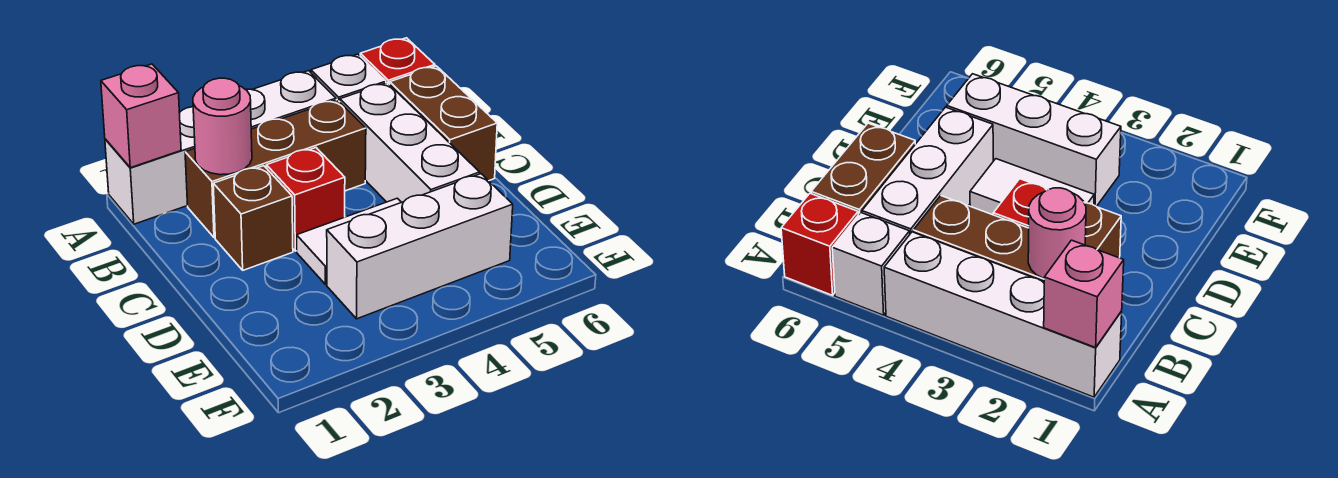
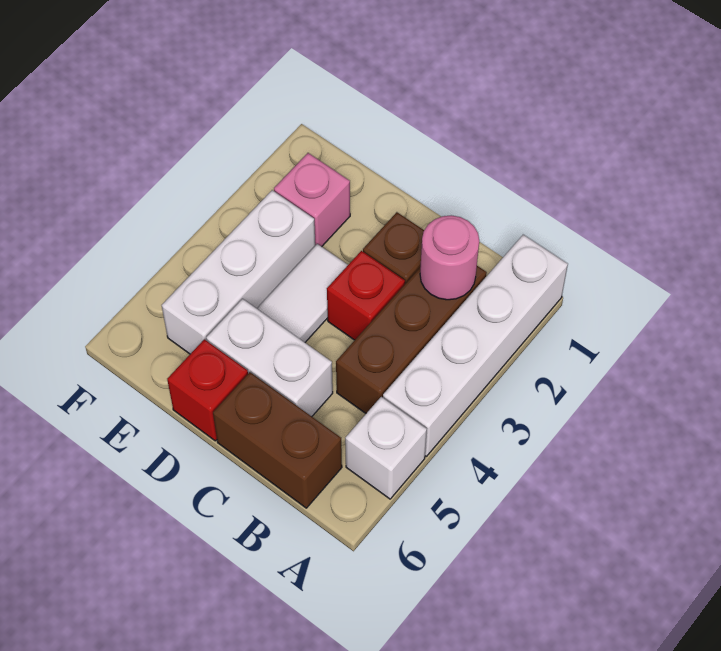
pink brick A1 level 2 -> pink brick E2 level 1
red brick A6 level 1 -> red brick D6 level 1
white brick B5:D5 level 1 -> white brick C5:D5 level 1

